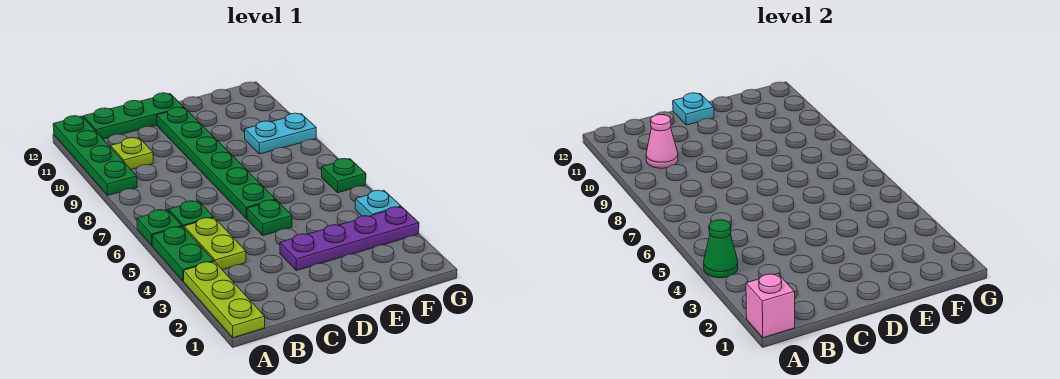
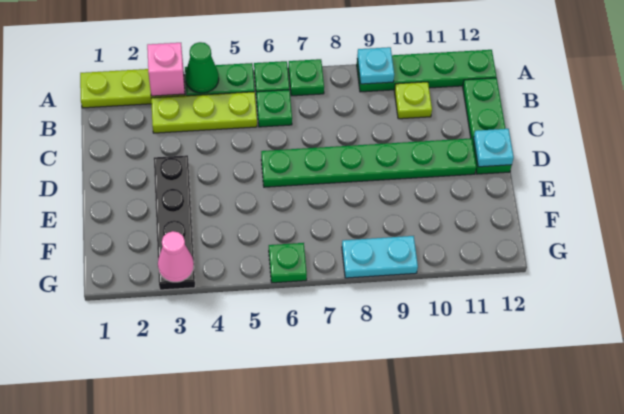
pink brick A1 level 2 -> pink brick A3 level 2
lime plate B4:B5 level 1 -> lime plate B3:B5 level 1
pink cone B10 level 2 -> pink cone G3 level 2
purple plate D3:G3 level 1 -> black plate D3:G3 level 1
green plate D5 level 1 -> green plate A7 level 1
cyan plate F9:G9 level 1 -> cyan plate G8:G9 level 1
cyan plate G4 level 1 -> cyan plate A9 level 2

